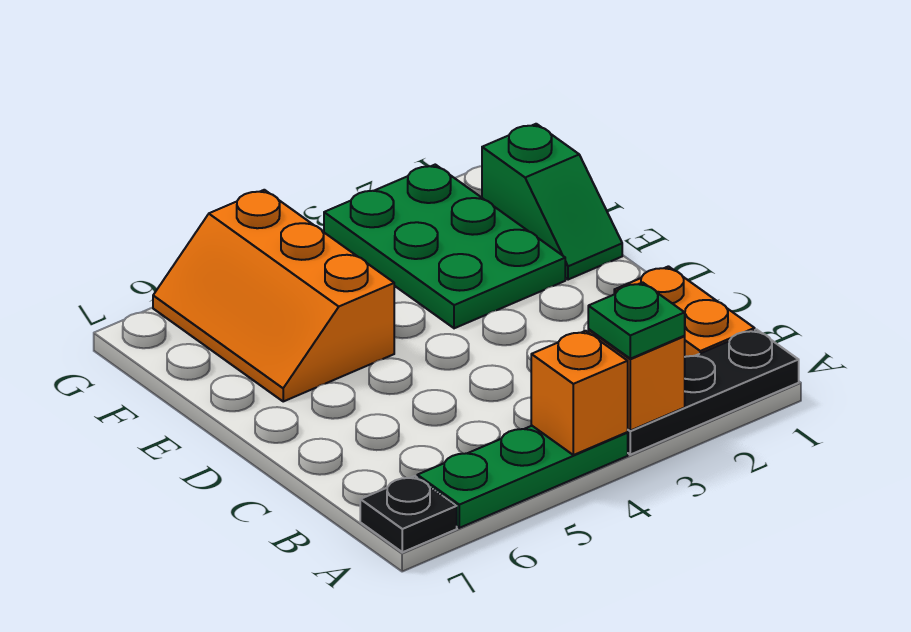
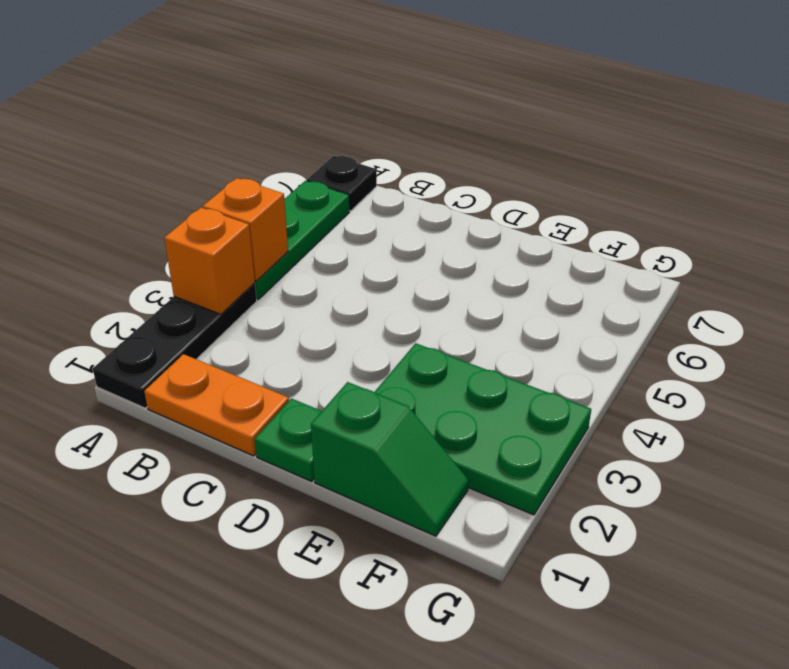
green plate A3 level 3 -> green plate D1 level 1
green slope E1:F1 level 1 top F -> green slope E1:F1 level 1 top E
orange slope E5:G6 level 1 top 5 -> none

